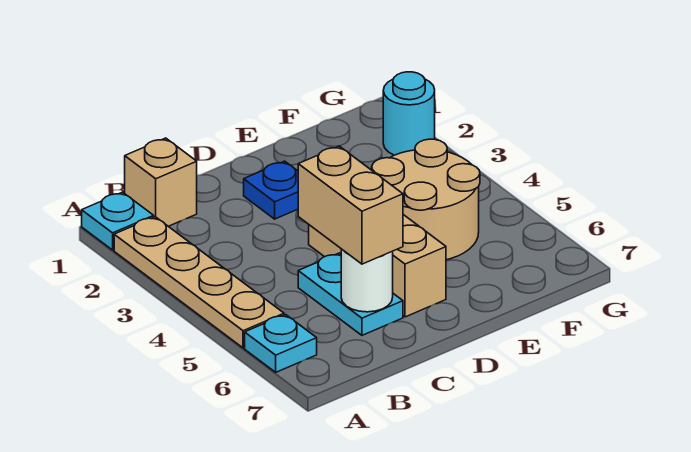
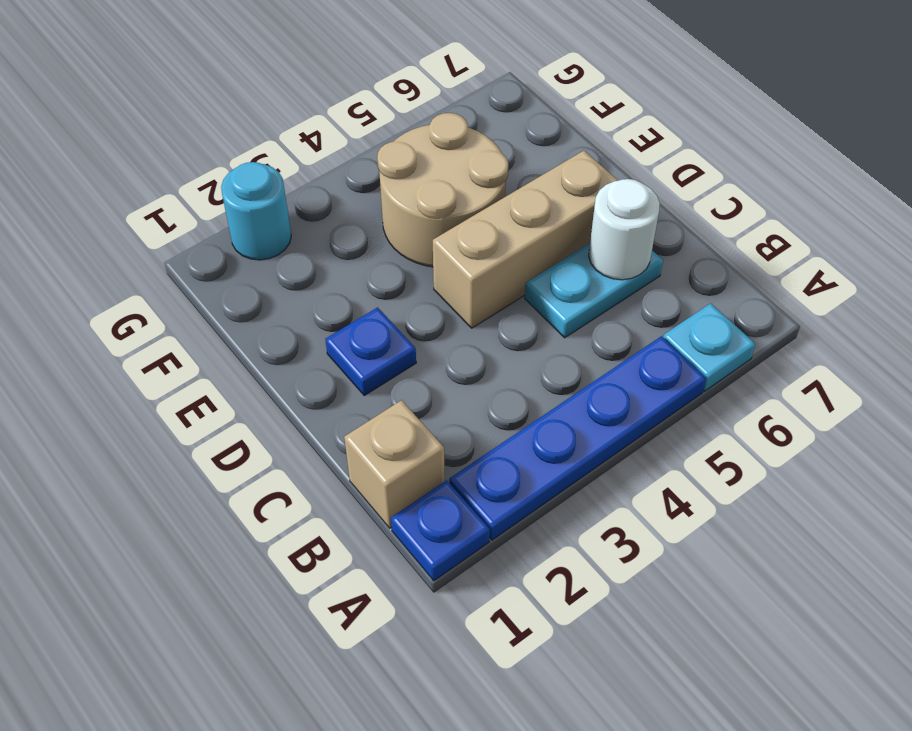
cyan plate A1 level 1 -> blue plate A1 level 1
tan plate A2:A5 level 1 -> blue plate A2:A5 level 1
tan brick C5:C6 level 3 -> none

